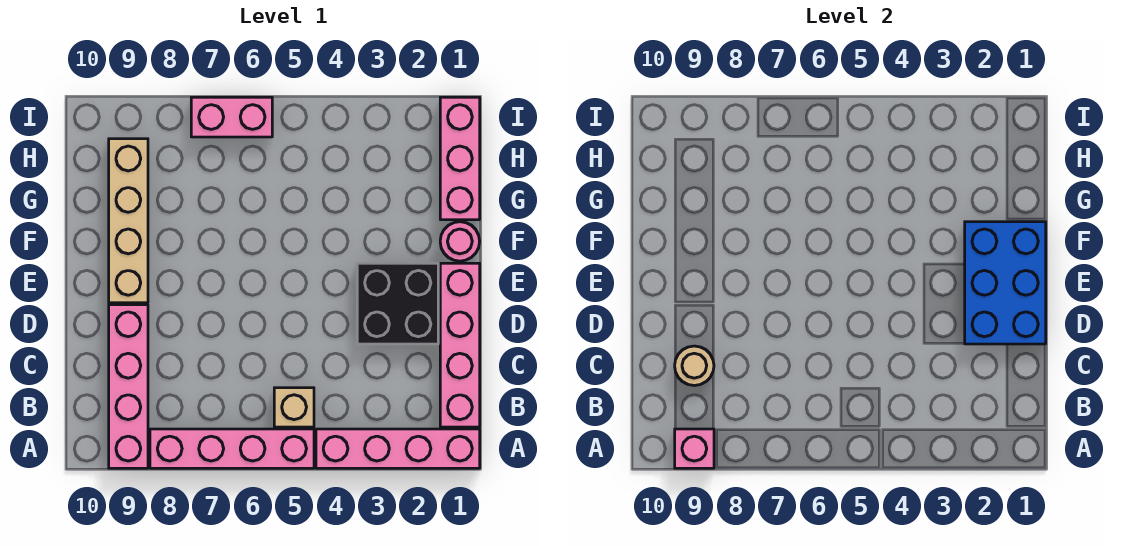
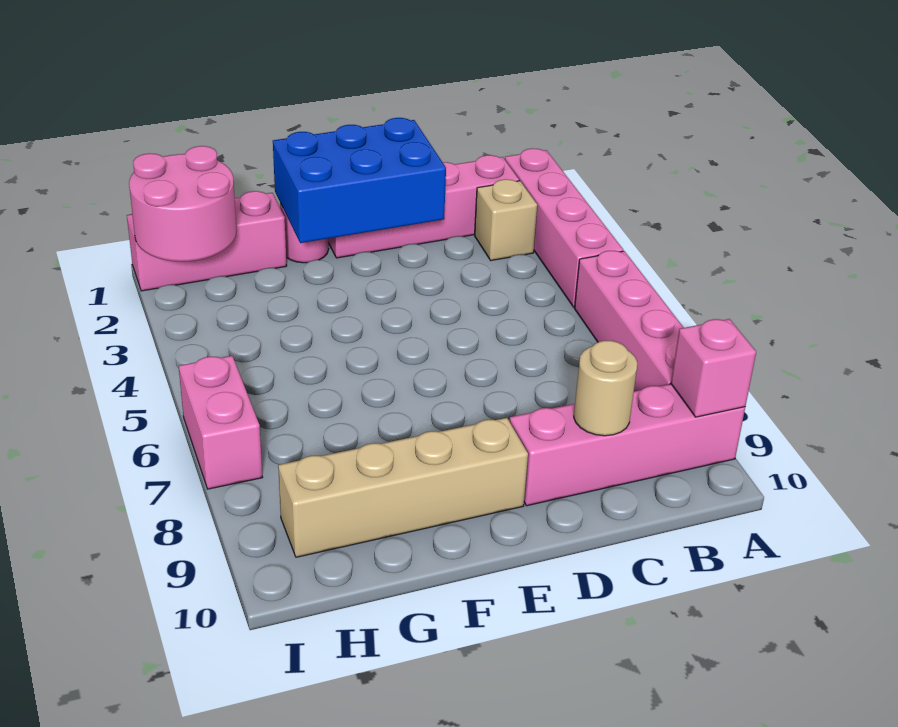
tan brick B5 level 1 -> tan brick B2 level 1
black brick D2:E3 level 1 -> none
none -> pink round brick H1:I2 level 2

